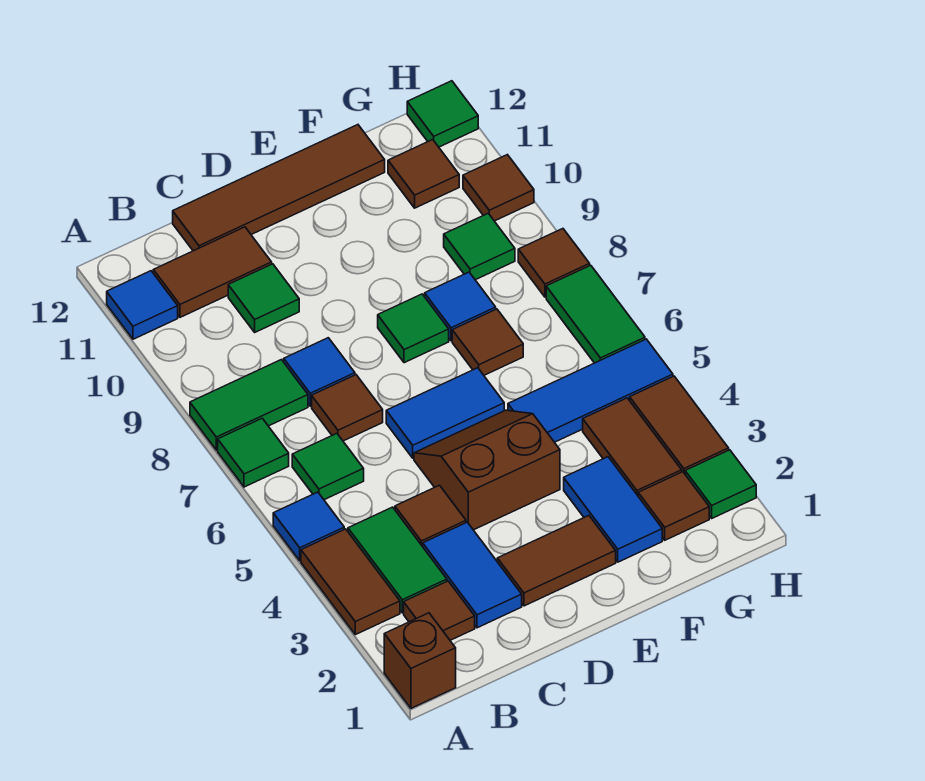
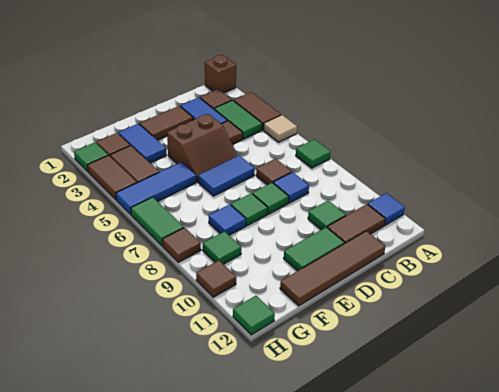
blue tile A5 level 1 -> tan tile A5 level 1
green tile A8:B8 level 1 -> green tile D11:E11 level 1
green tile B6 level 1 -> green tile D8 level 1
brown tile F7 level 1 -> none
brown tile G11 level 1 -> none

